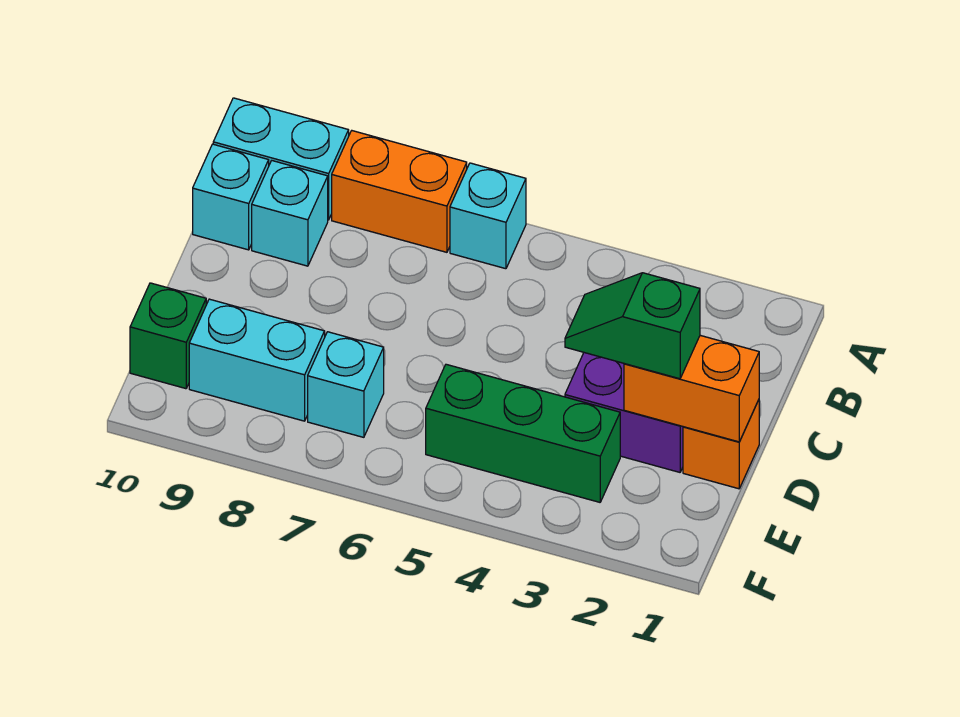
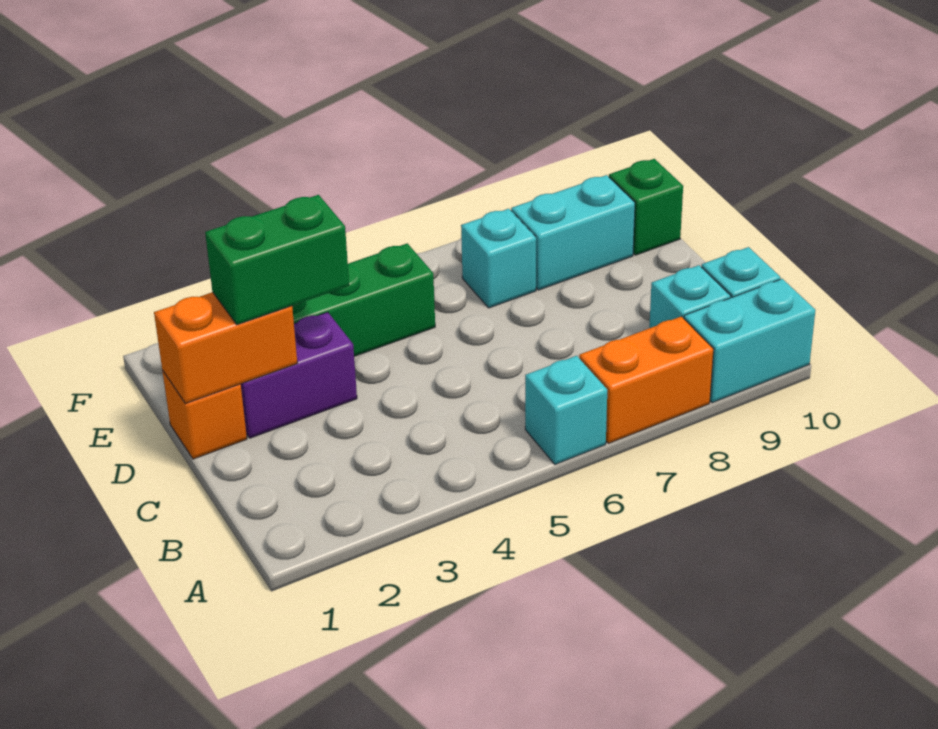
green slope D2:D3 level 3 top 2 -> green brick D2:D3 level 3

